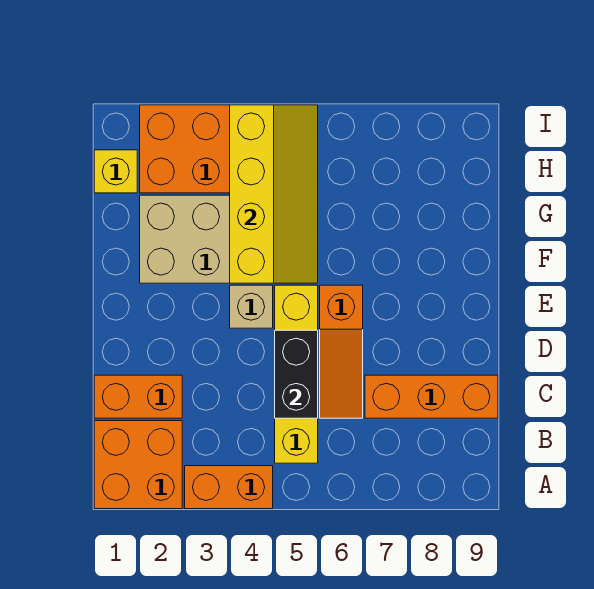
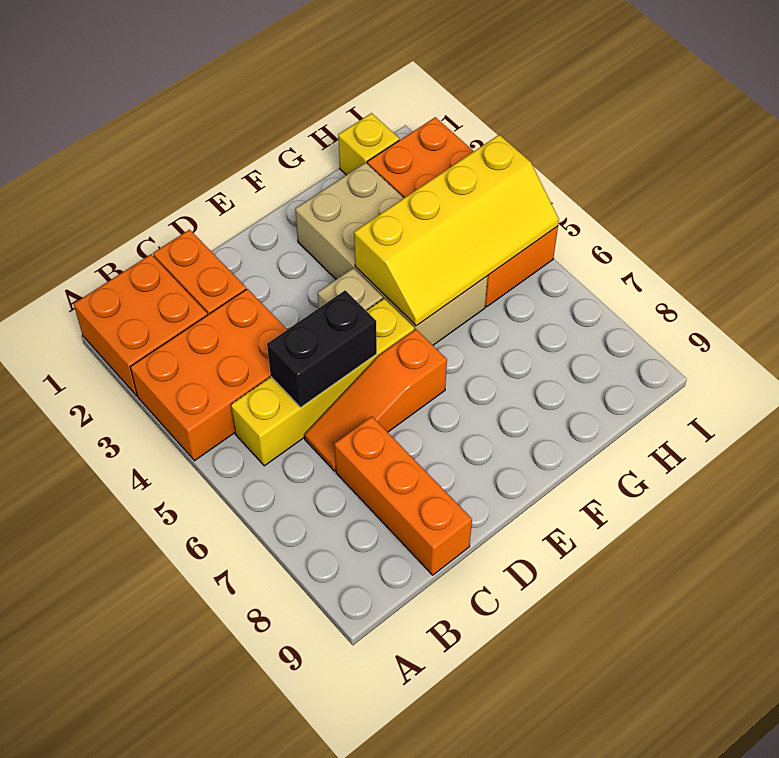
orange brick A3:A4 level 1 -> orange brick A3:C4 level 1

